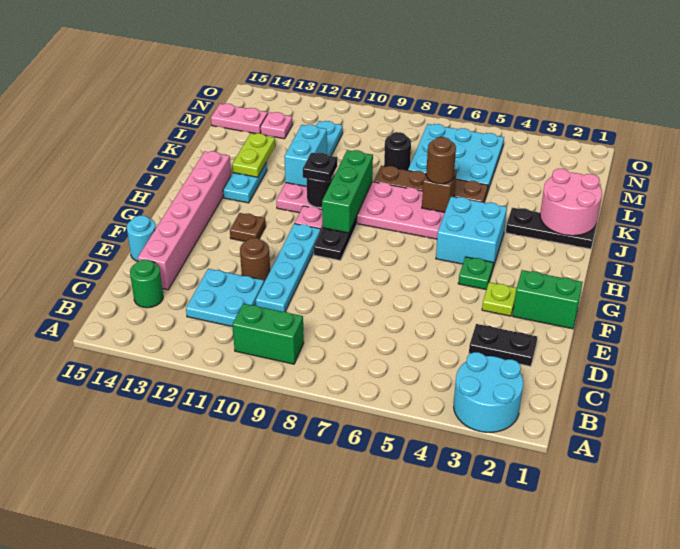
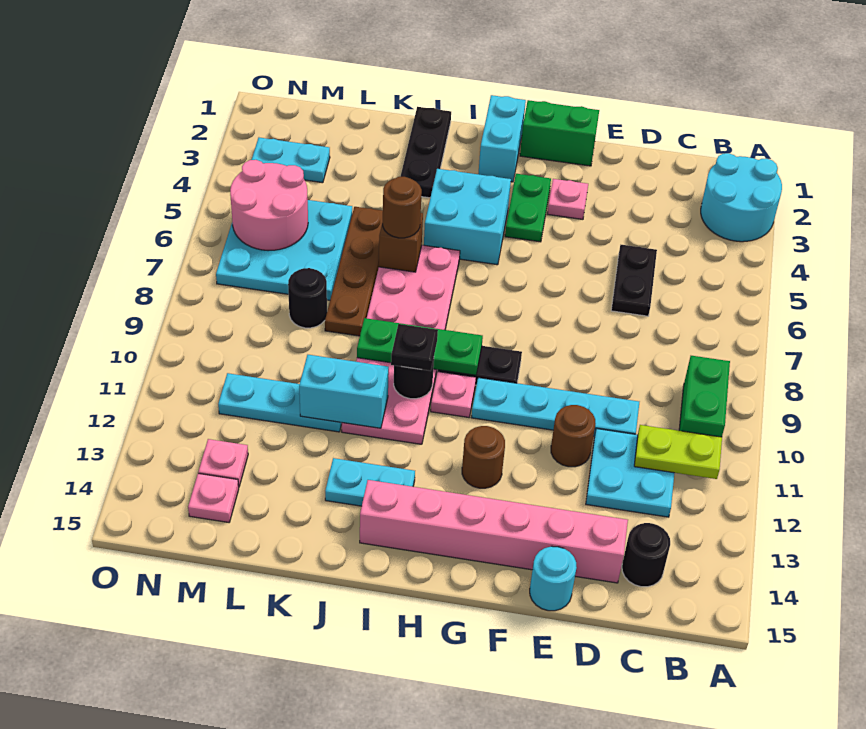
green round brick C14 level 1 -> black round brick C14 level 1
black plate D2:D3 level 1 -> black plate D5:D6 level 1
green brick F1:F2 level 1 -> green brick F1:G1 level 1
lime plate F3 level 1 -> pink plate F3 level 1
green plate G4 level 1 -> green plate G3:G4 level 1
brown plate G12 level 1 -> brown round brick G12 level 1
none -> cyan brick H1:H2 level 1
green brick H9:J9 level 2 -> green plate H9:J9 level 2
pink round brick J1:K2 level 2 -> pink round brick M5:N6 level 2
lime plate J13:K13 level 2 -> lime plate B11:C11 level 2
none -> cyan plate M3:N3 level 1
pink plate M14:M15 level 1 -> pink plate M14 level 1

